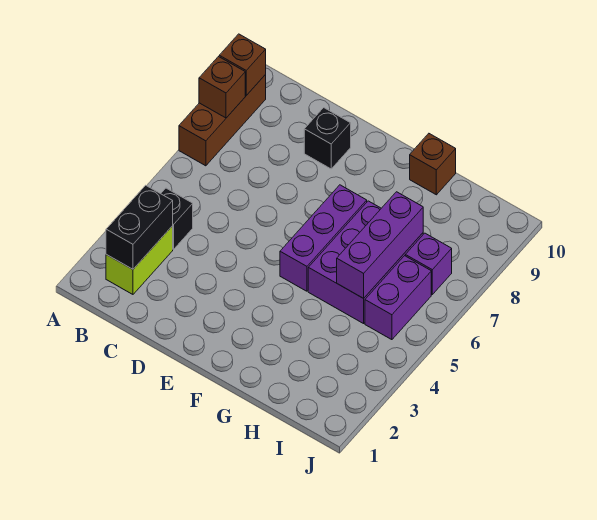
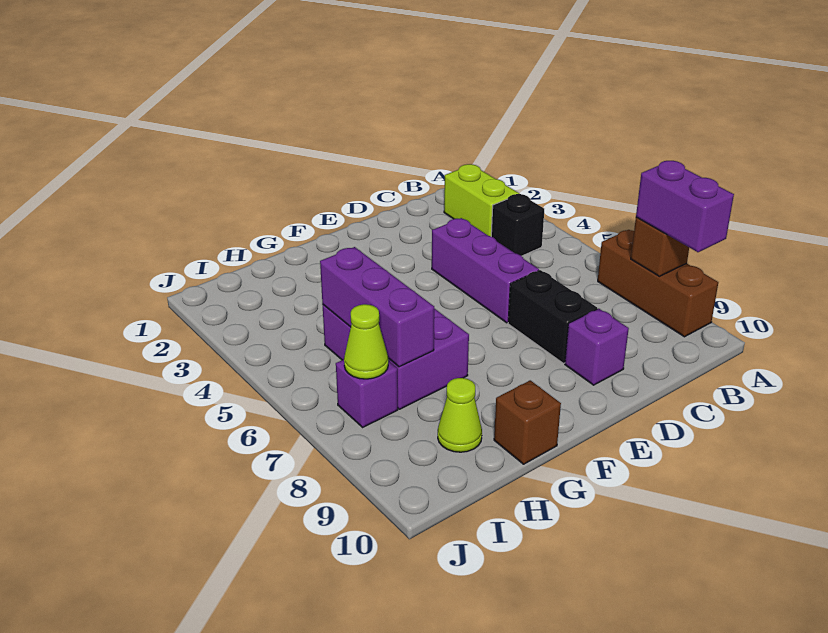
brown brick A9 level 2 -> none
black brick B2:B3 level 2 -> black brick D7:D8 level 1
black brick D9 level 1 -> purple brick D9 level 1
purple brick F5:F7 level 1 -> purple brick D4:D6 level 1
none -> lime cone H9 level 1
purple brick I5:I6 level 1 -> purple brick A8:A9 level 3
none -> lime cone I7 level 2

